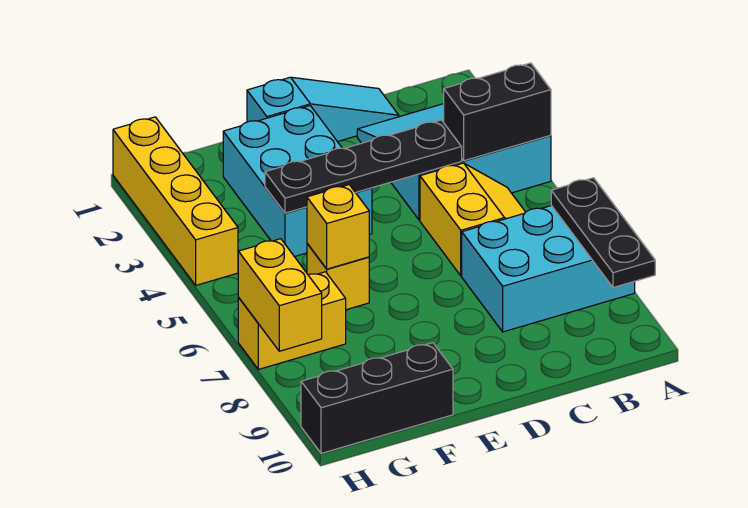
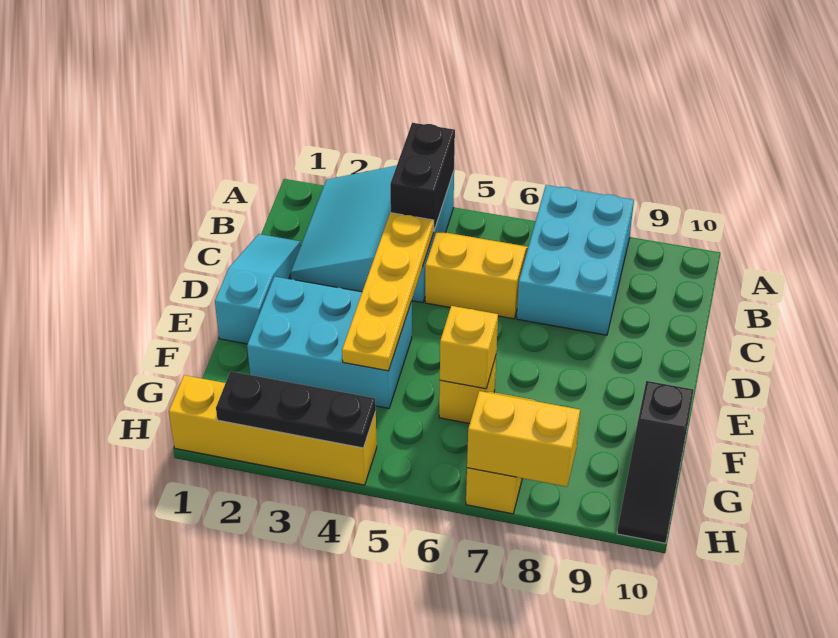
black plate A7:A9 level 2 -> black plate H2:H4 level 2
black plate C4:F4 level 2 -> yellow plate C4:F4 level 2
black brick F10:H10 level 1 -> black slope F10:H10 level 1 top F

